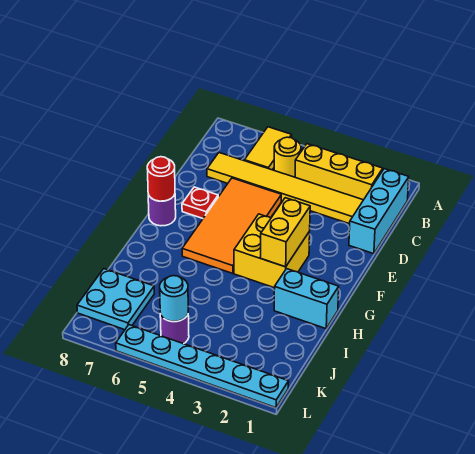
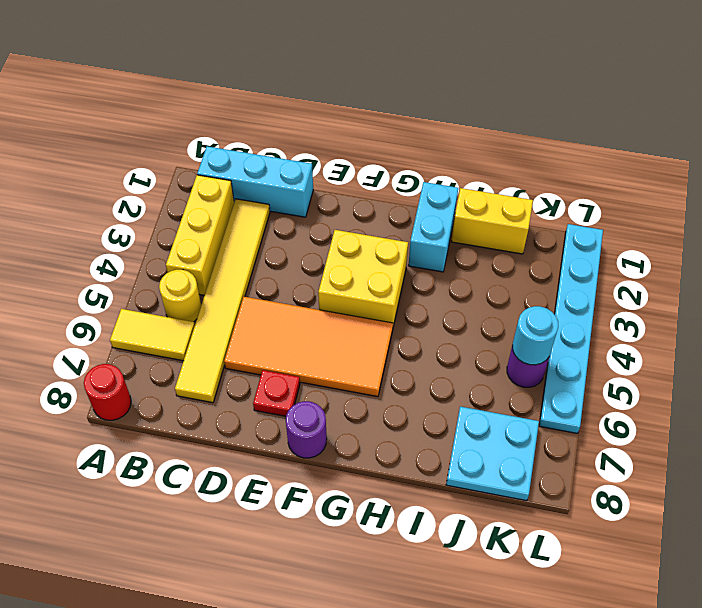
yellow brick F3:G3 level 2 -> yellow brick I1:J1 level 1
red round brick F8 level 2 -> red round brick A8 level 1

